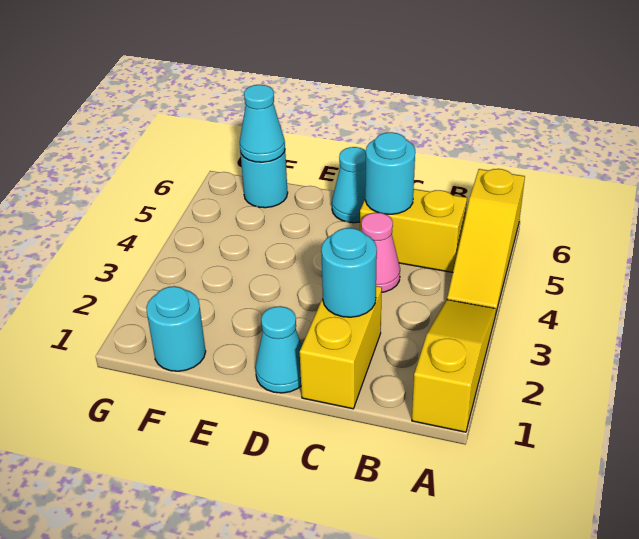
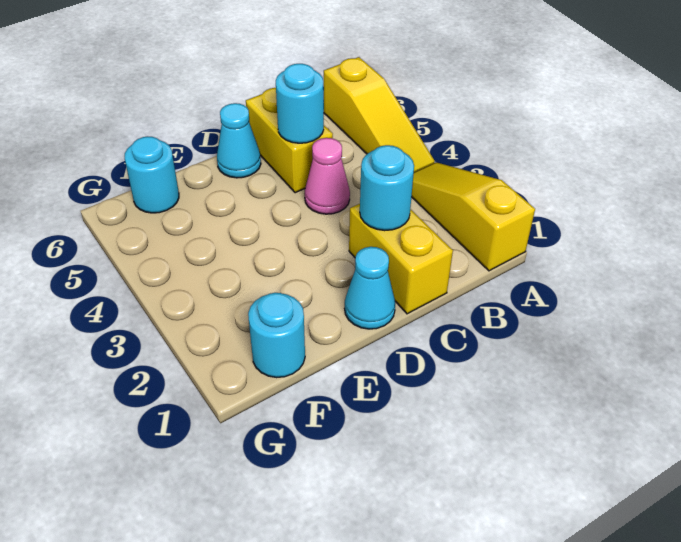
yellow brick B5:C5 level 1 -> yellow brick C5:C6 level 1
cyan cone F6 level 2 -> none

